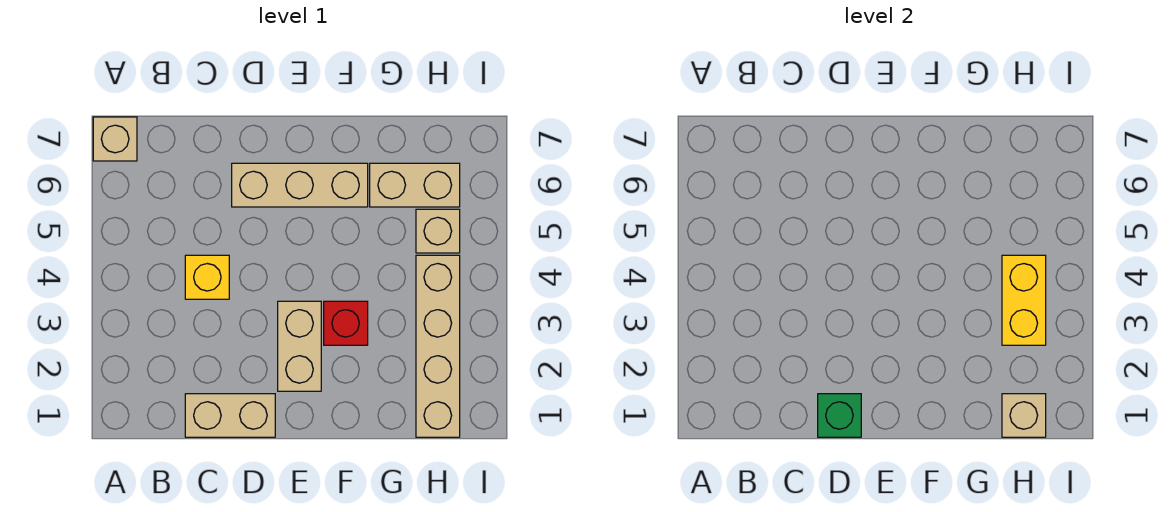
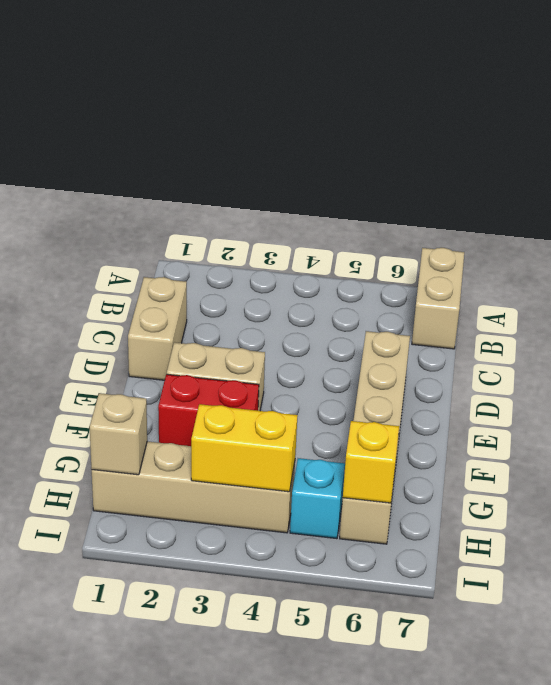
tan brick A7 level 1 -> tan brick A7:B7 level 1
yellow brick C4 level 1 -> yellow brick H6 level 2
green brick D1 level 2 -> none
red brick F3 level 1 -> red brick F2:F3 level 1
tan brick H5 level 1 -> cyan brick H5 level 1

